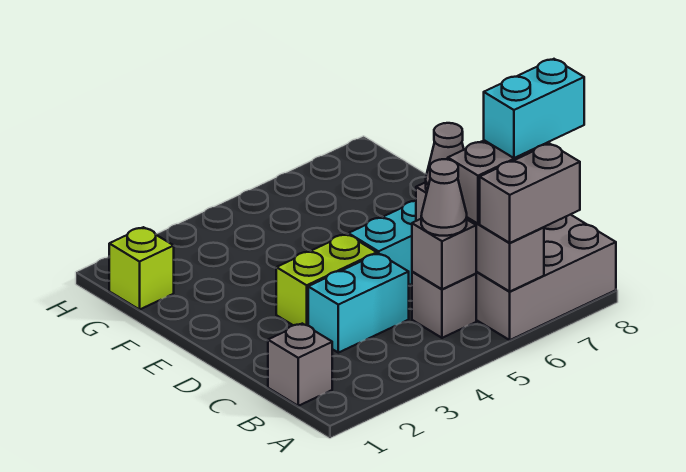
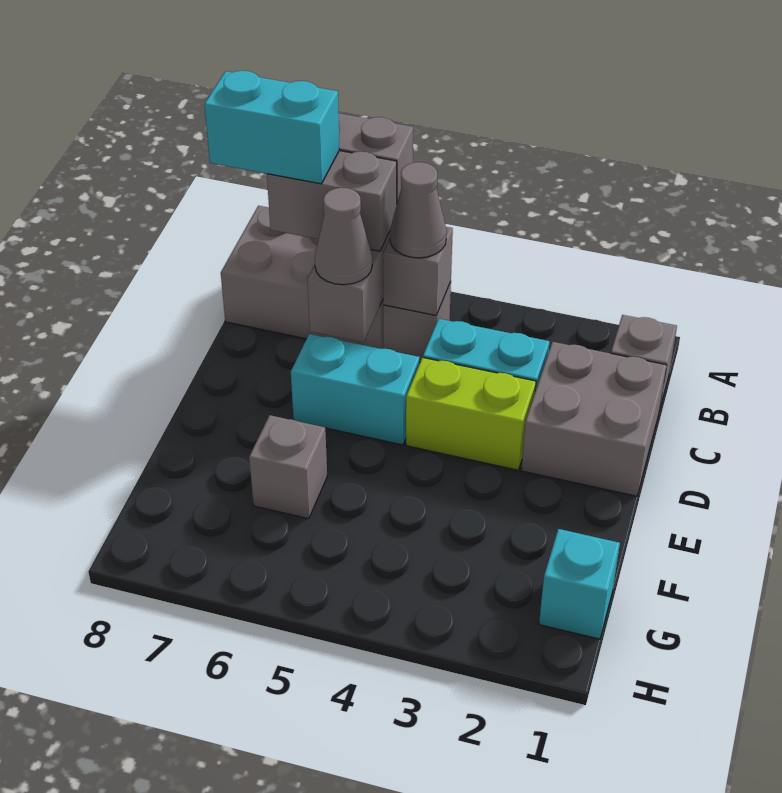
none -> grey brick C1:D2 level 1
none -> grey brick F6 level 1
lime brick G1 level 1 -> cyan brick G1 level 1

